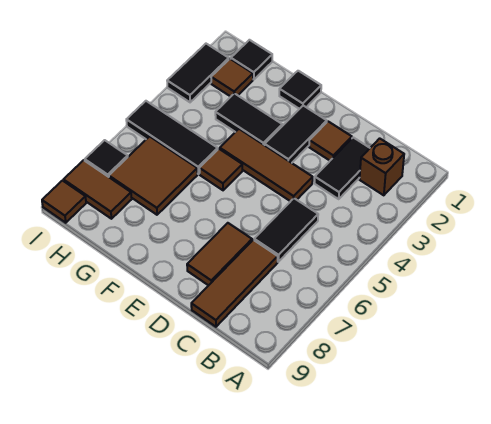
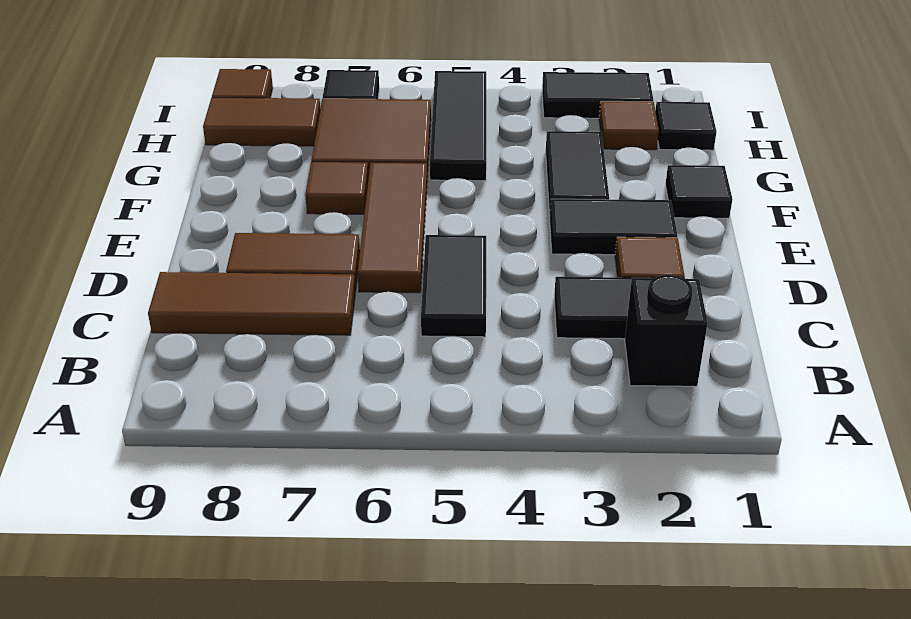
brown brick B2 level 1 -> black brick B2 level 1
black tile C5:C6 level 1 -> black tile C5:D5 level 1
brown tile D4:F4 level 1 -> brown tile D6:F6 level 1
brown tile F5 level 1 -> brown tile F7 level 1
brown tile H8:I8 level 1 -> brown tile H8:H9 level 1

